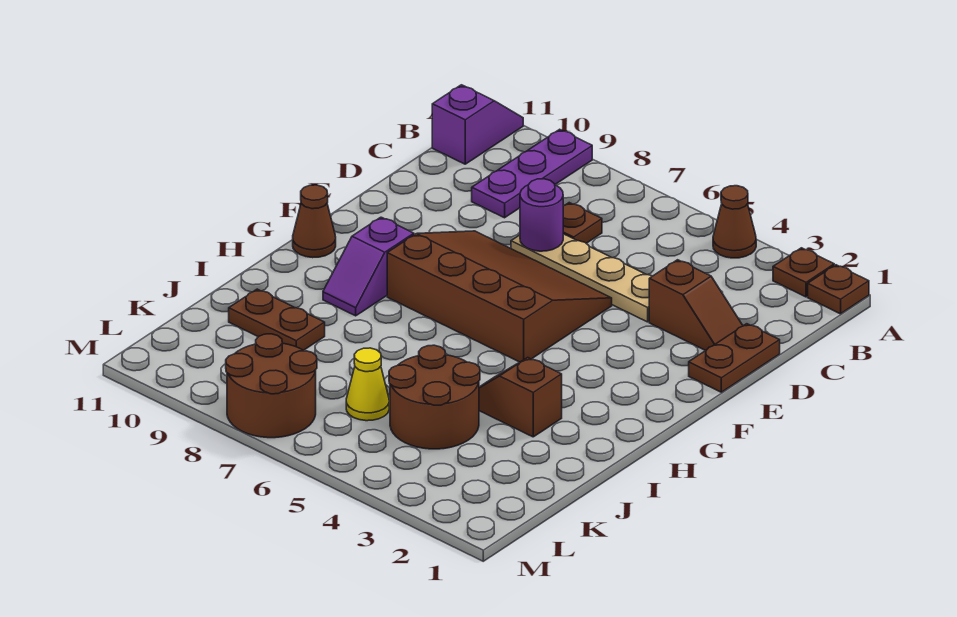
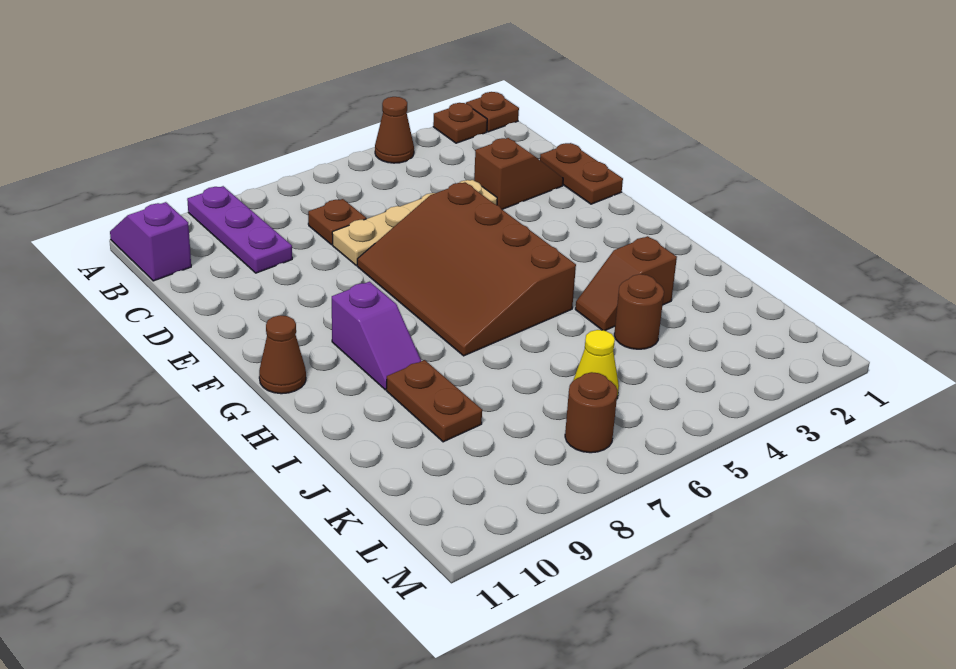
purple round brick D7 level 2 -> none
brown slope E5:G8 level 1 top G -> brown slope E5:H7 level 1 top 5
brown round brick J4:K5 level 1 -> brown round brick J4 level 1
brown plate J9:J10 level 1 -> brown plate I9:J9 level 1
brown round brick L7:M8 level 1 -> brown round brick L7 level 1

